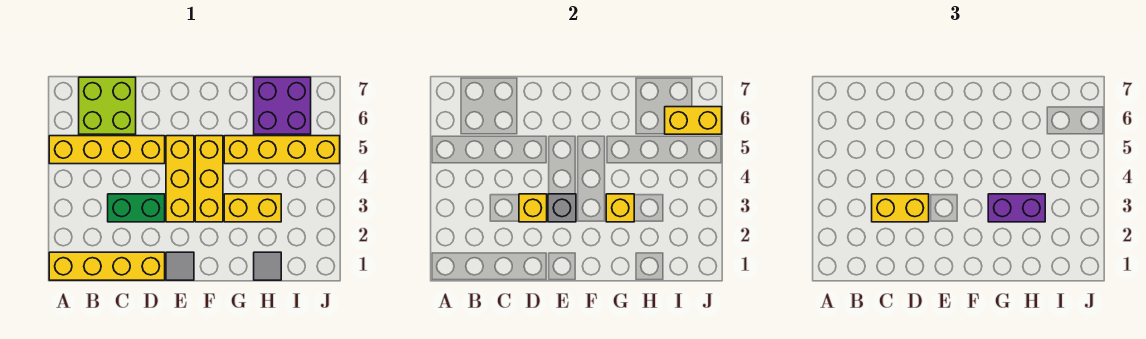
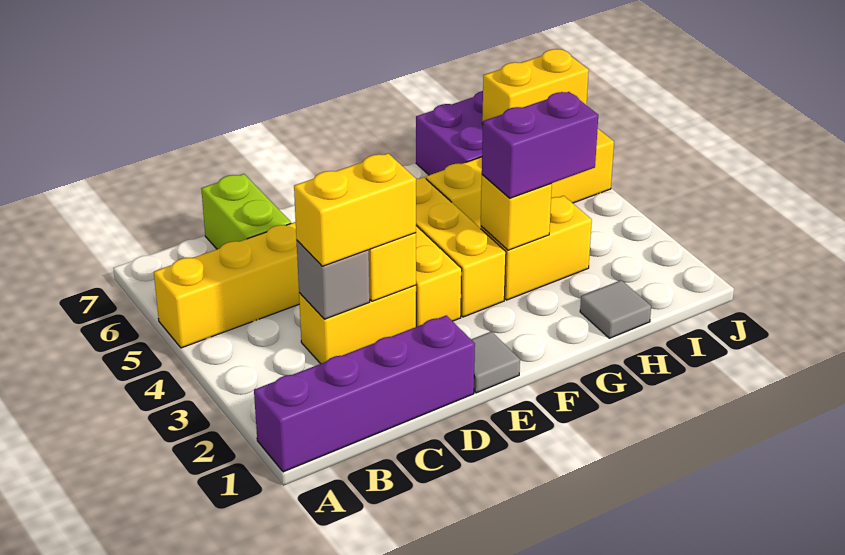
yellow brick A1:D1 level 1 -> purple brick A1:D1 level 1
lime brick B6:C7 level 1 -> lime brick C6:C7 level 1
green brick C3:D3 level 1 -> yellow brick C3:D3 level 1
grey brick E3 level 2 -> grey brick C3 level 2

